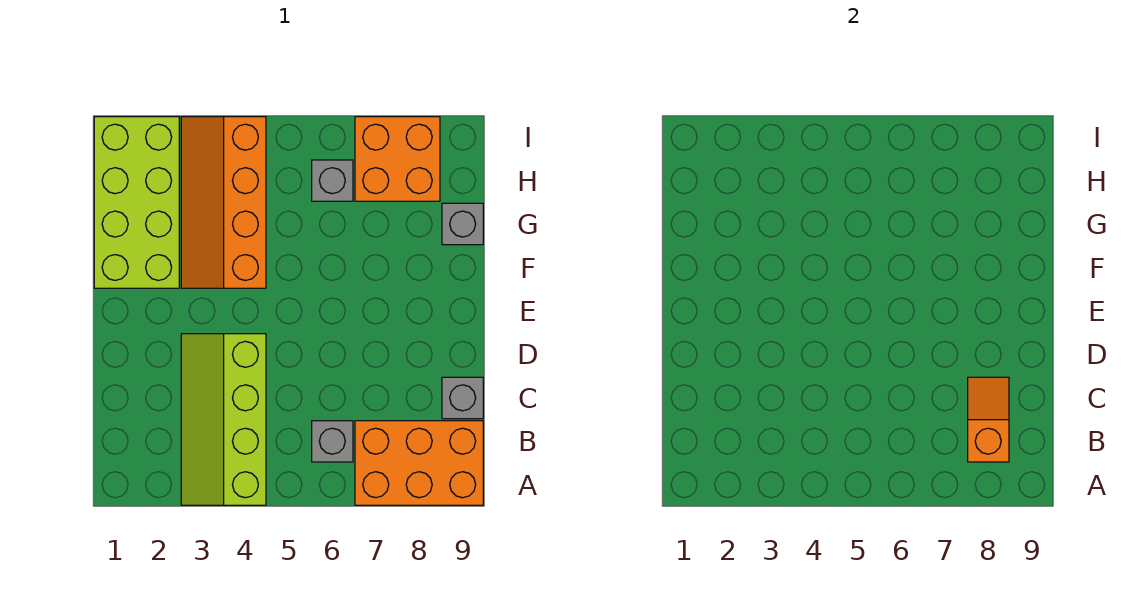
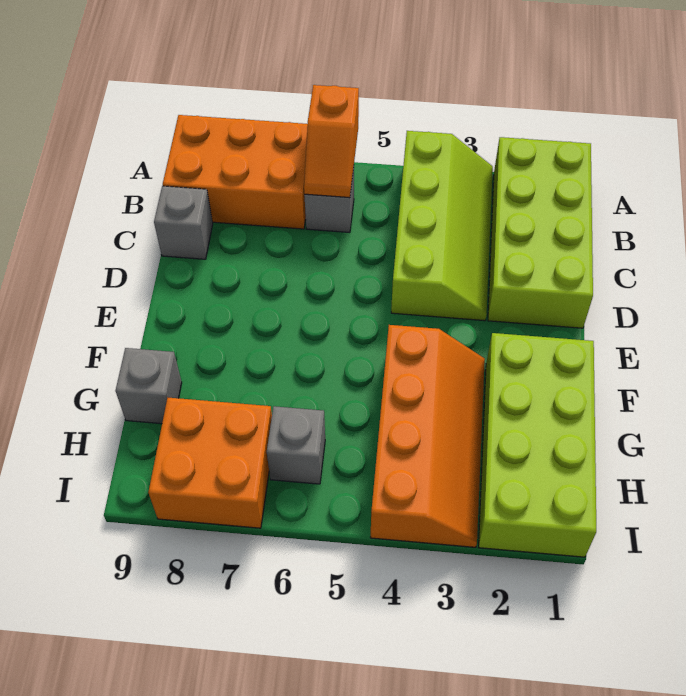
none -> lime brick A1:D2 level 1
orange slope B8:C8 level 2 top B -> orange slope A6:B6 level 2 top A

